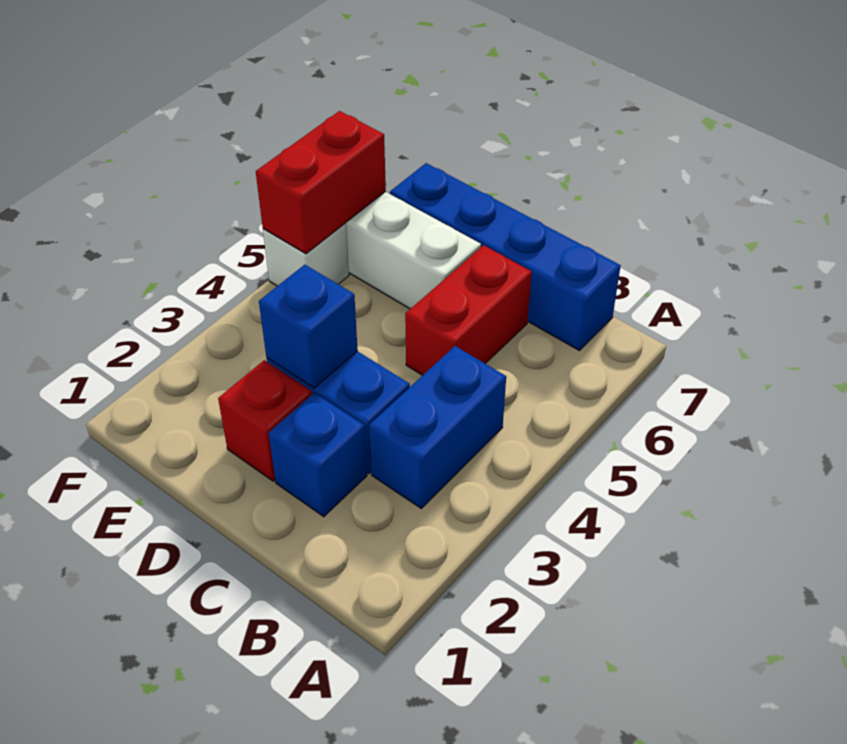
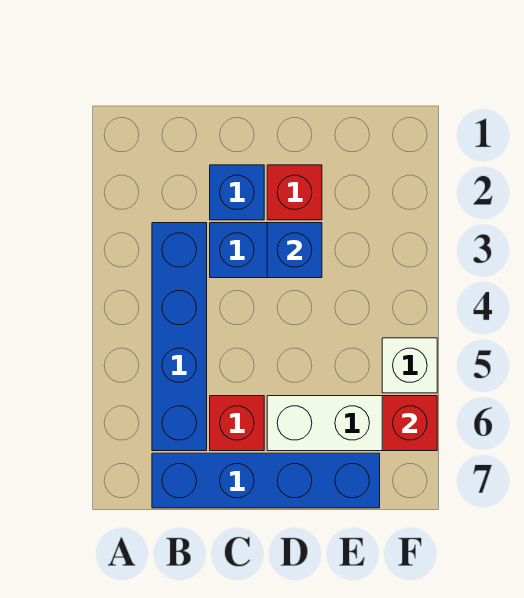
blue brick B3:B4 level 1 -> blue brick B3:B6 level 1
red brick C5:C6 level 1 -> red brick C6 level 1
red brick F5:F6 level 2 -> red brick F6 level 2

